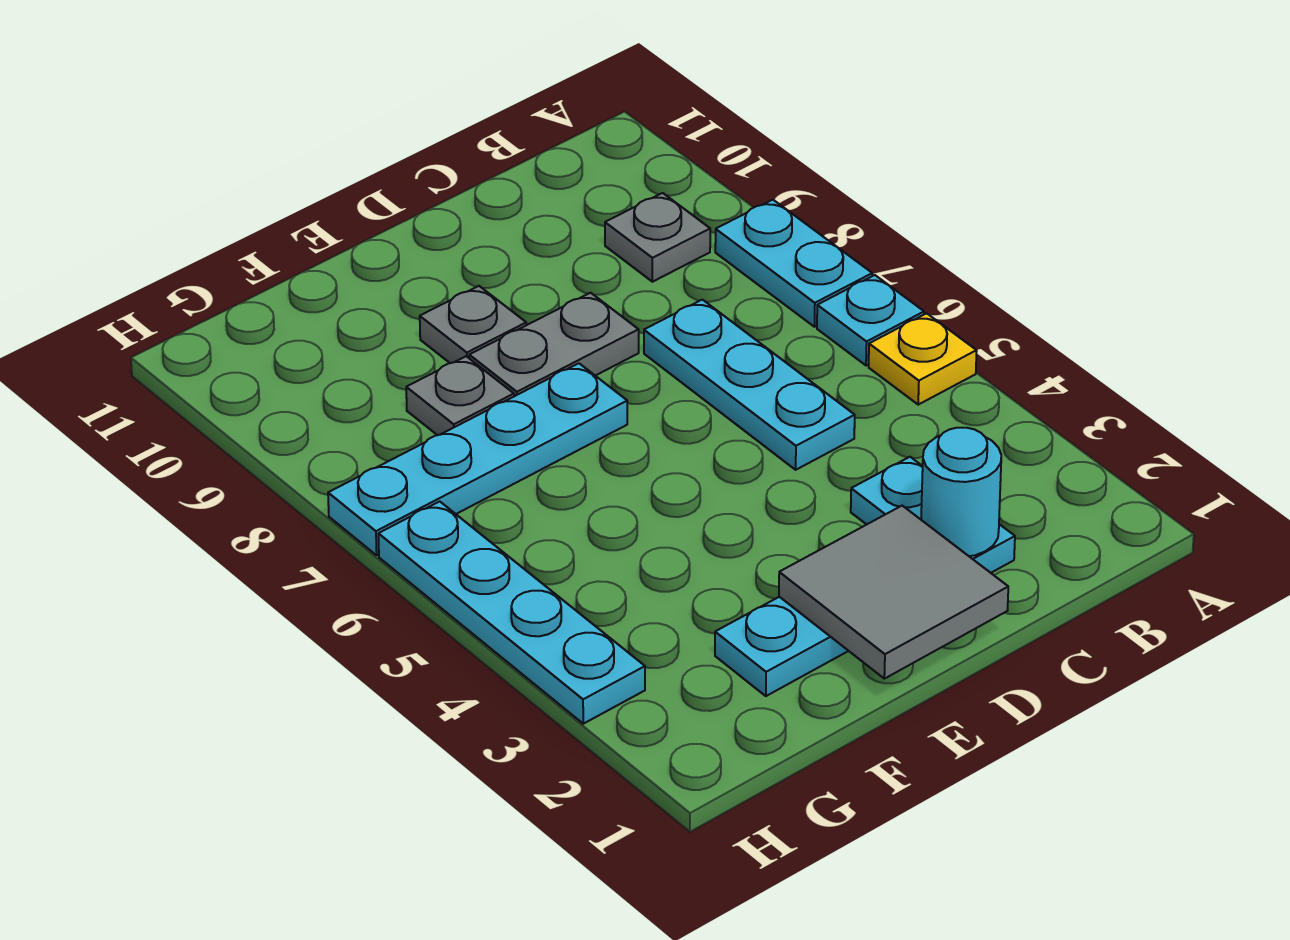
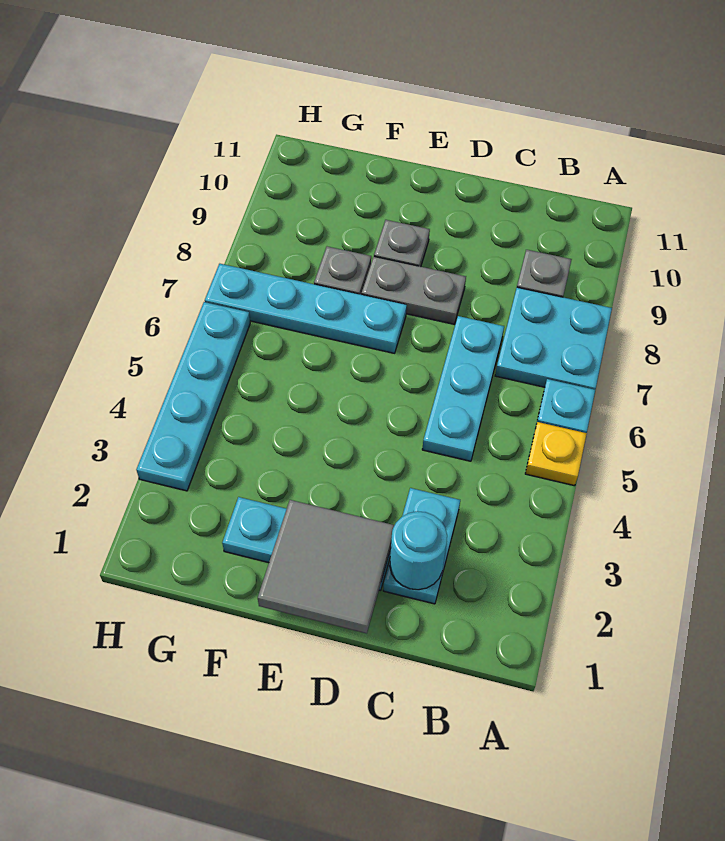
cyan plate A7:A8 level 1 -> cyan plate A7:B8 level 1

